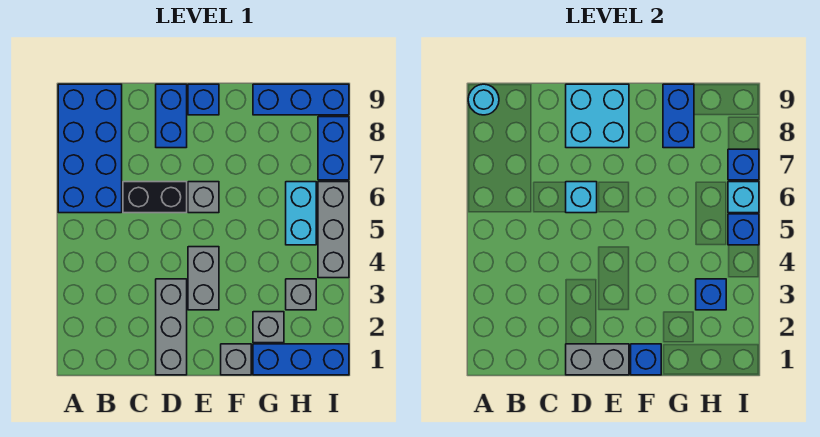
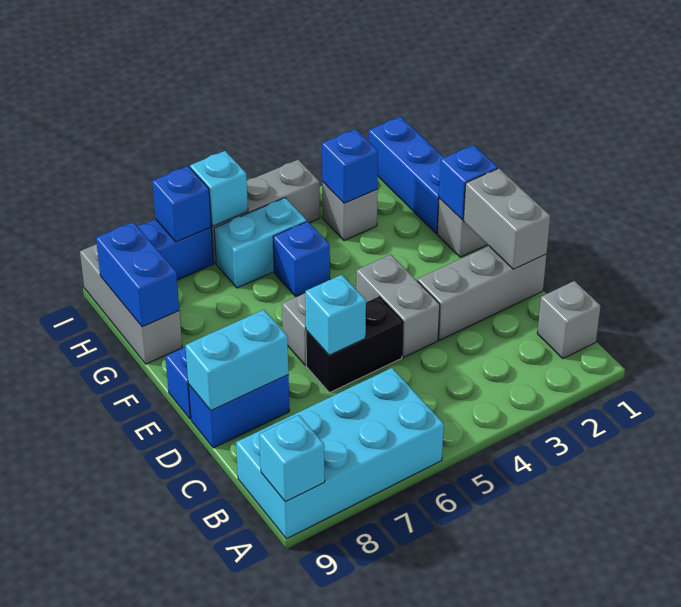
blue brick A6:B9 level 1 -> cyan brick A6:B9 level 1
cyan round brick A9 level 2 -> cyan brick A9 level 2
black brick C6:D6 level 1 -> black brick D5:D6 level 1
cyan brick D8:E9 level 2 -> cyan brick D8:D9 level 2
grey brick E3:E4 level 1 -> grey brick D4:E4 level 1
grey brick G2 level 1 -> grey brick B1 level 1
blue brick G8:G9 level 2 -> blue brick G9:H9 level 2
blue brick G9:I9 level 1 -> grey brick G9:I9 level 1
blue brick I5 level 2 -> blue brick G5 level 1

